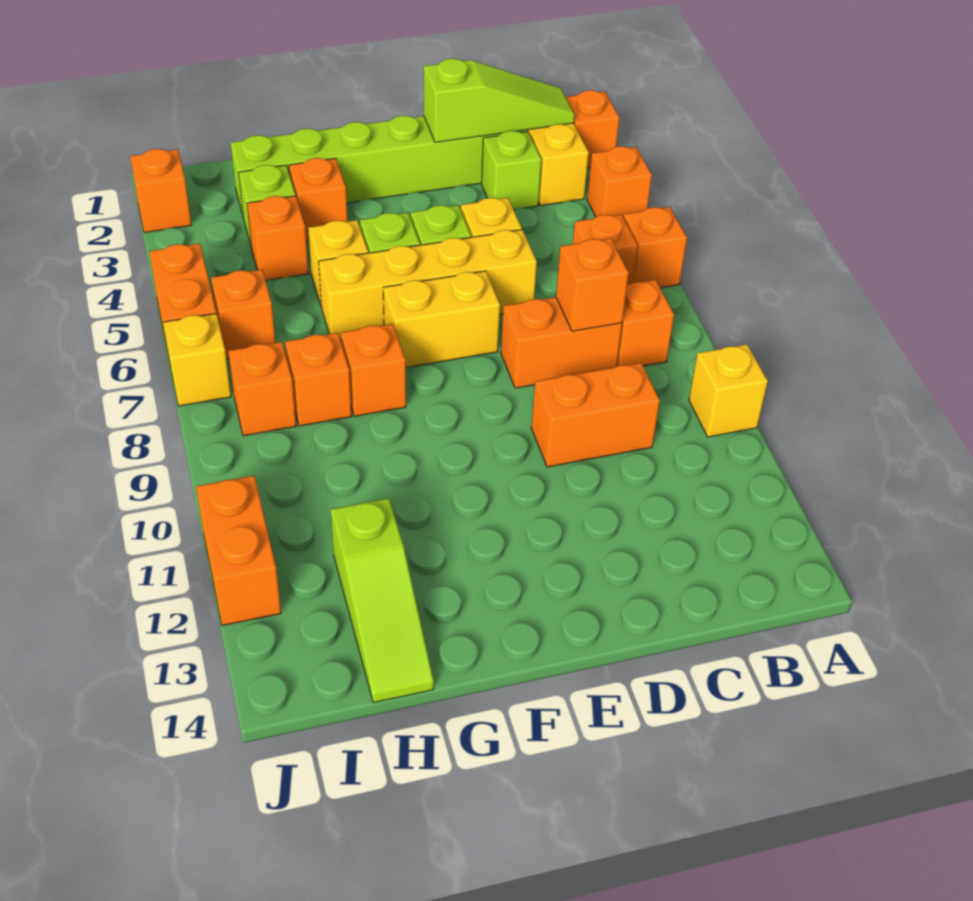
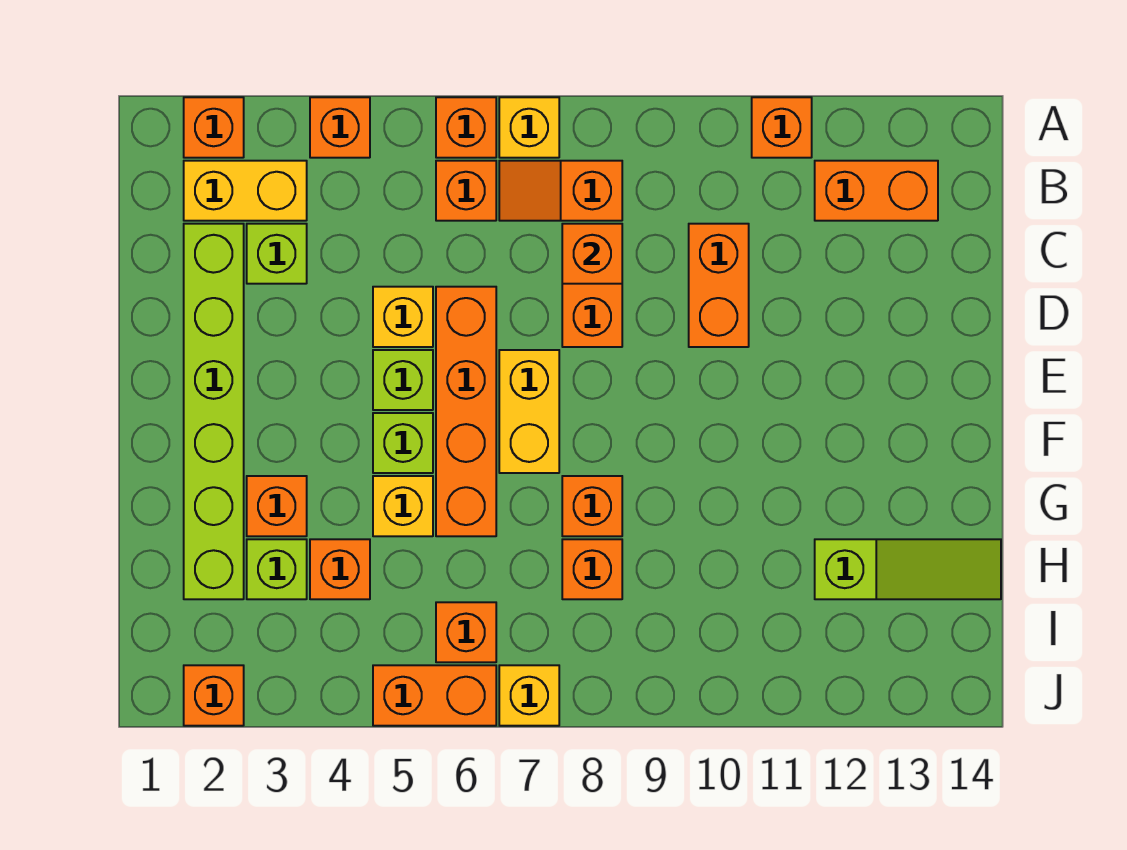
yellow brick A10 level 1 -> yellow brick A7 level 1
lime slope B2:D2 level 2 top D -> none
yellow brick D6:G6 level 1 -> orange brick D6:G6 level 1
orange brick I8 level 1 -> orange brick A11 level 1
orange brick J11:J12 level 1 -> orange brick B12:B13 level 1

